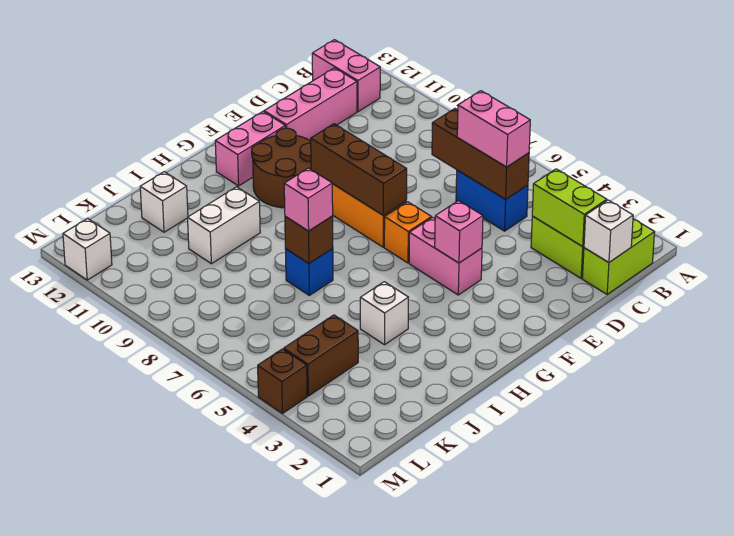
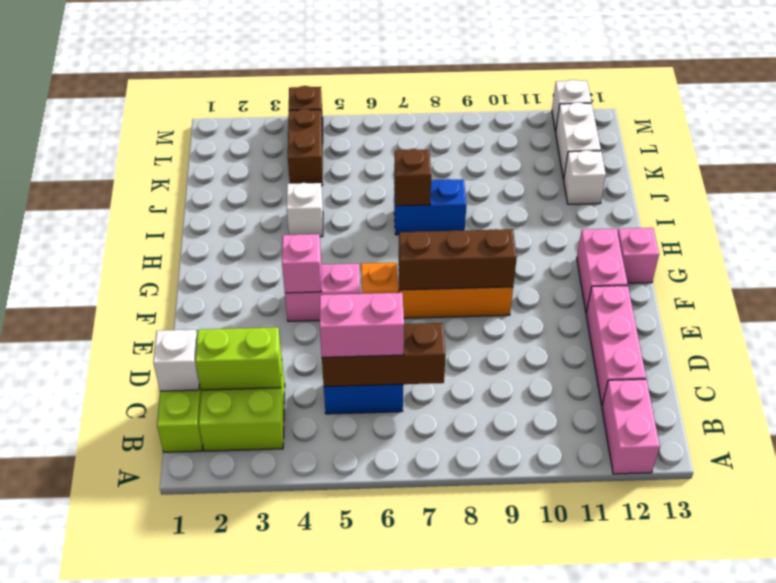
pink brick B12:B13 level 1 -> pink brick A12:B12 level 1
brown round brick F10:G11 level 1 -> none
blue brick I7 level 1 -> blue brick I7:I8 level 1
pink brick I7 level 3 -> pink brick G13 level 1
white brick I10:J10 level 1 -> white brick K12:L12 level 1

